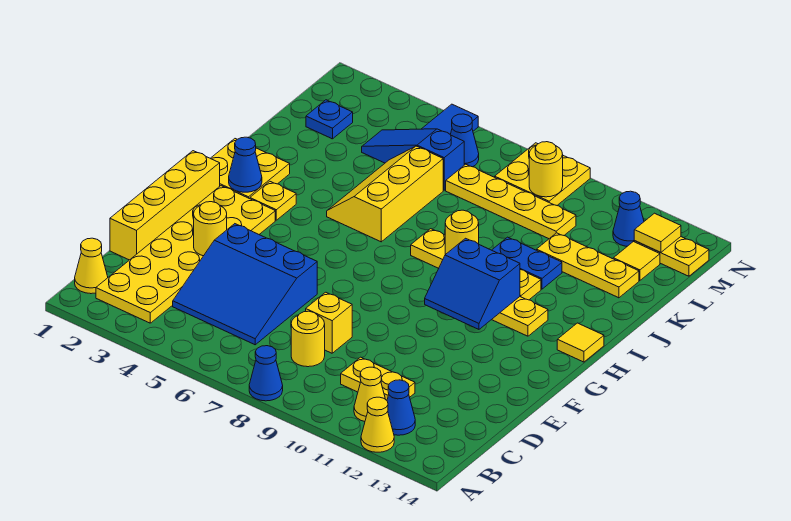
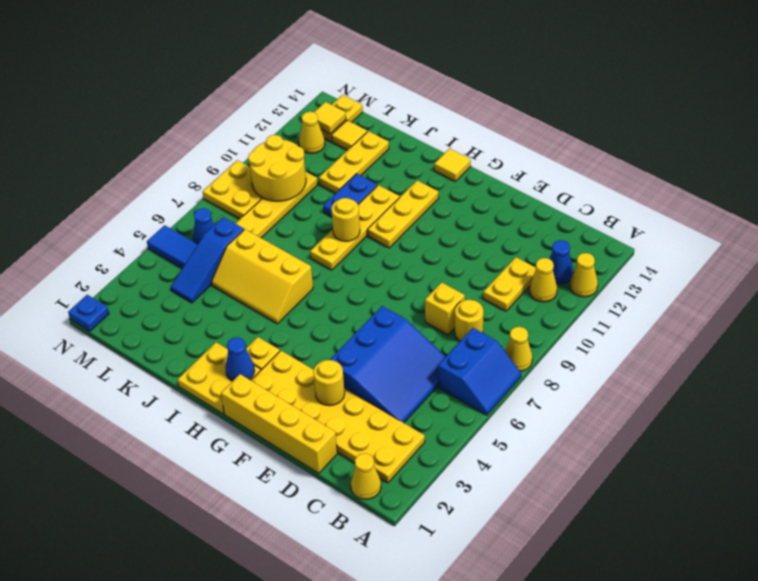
blue cone A8 level 1 -> yellow cone A8 level 1
blue slope G10:H11 level 2 top H -> blue slope A6:B7 level 1 top B
blue plate L2 level 1 -> blue plate N1 level 1
yellow round brick M9 level 2 -> yellow round brick L9:M10 level 2
blue cone M12 level 1 -> yellow cone M12 level 1

